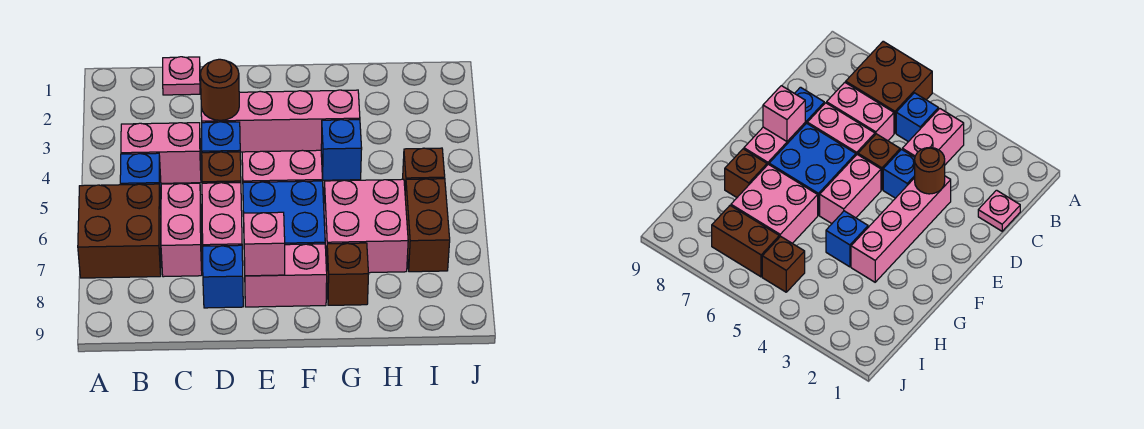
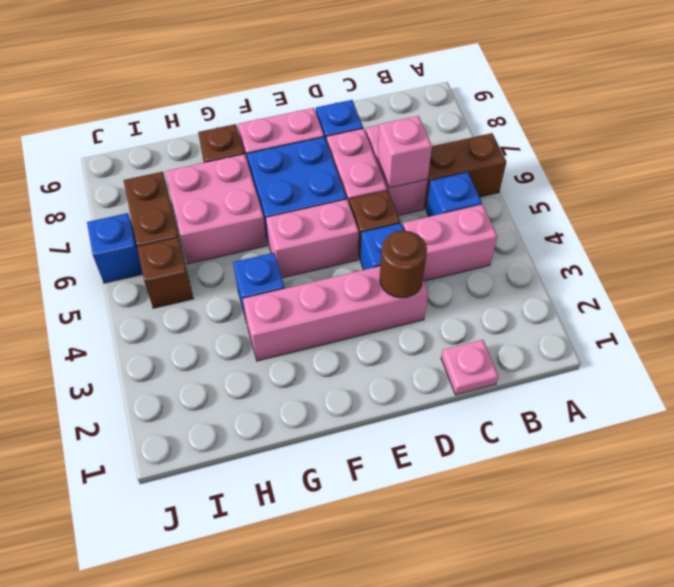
brown brick A6:B7 level 1 -> brown brick A6:B6 level 1
pink brick E8 level 2 -> pink brick C6 level 2
none -> blue brick J6 level 1

